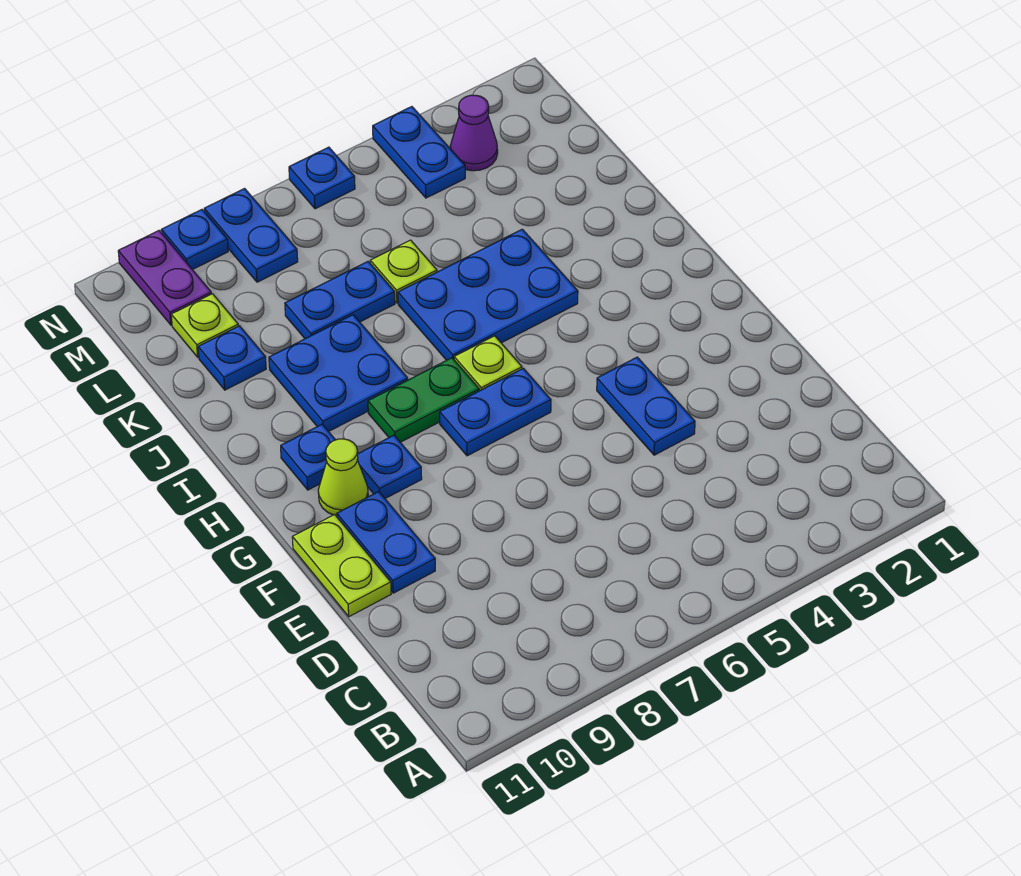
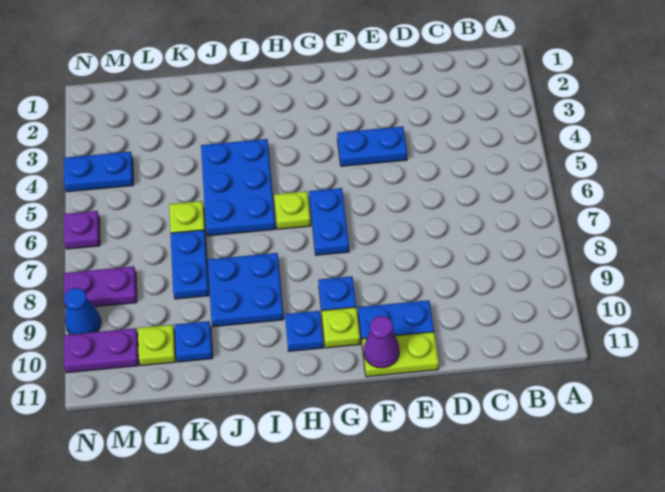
lime cone G10 level 1 -> lime plate G10 level 1
green plate H7:H8 level 1 -> none
purple cone M3 level 1 -> purple cone F11 level 2
blue plate M8:N8 level 1 -> purple plate M8:N8 level 1
blue plate N6 level 1 -> purple plate N6 level 1
blue plate N9 level 1 -> blue cone N9 level 1

